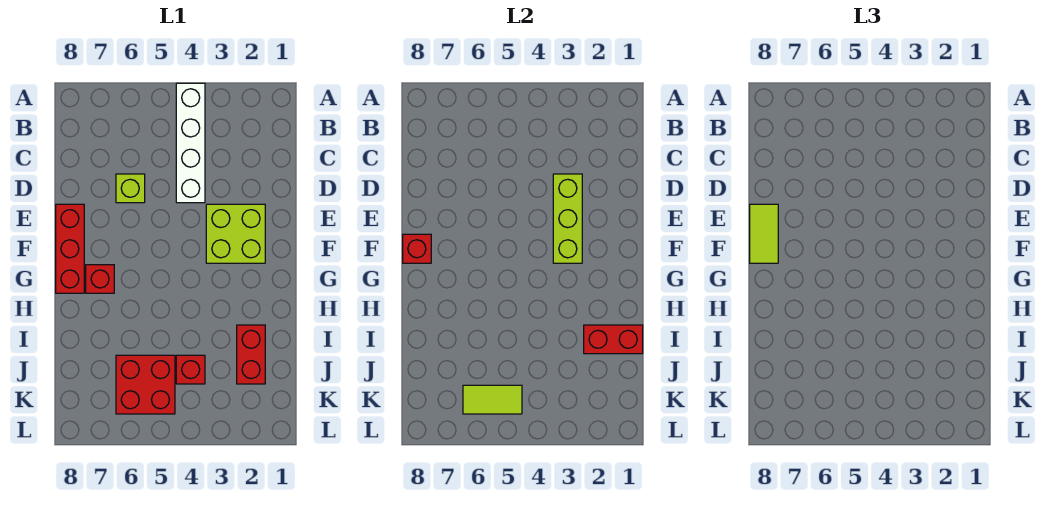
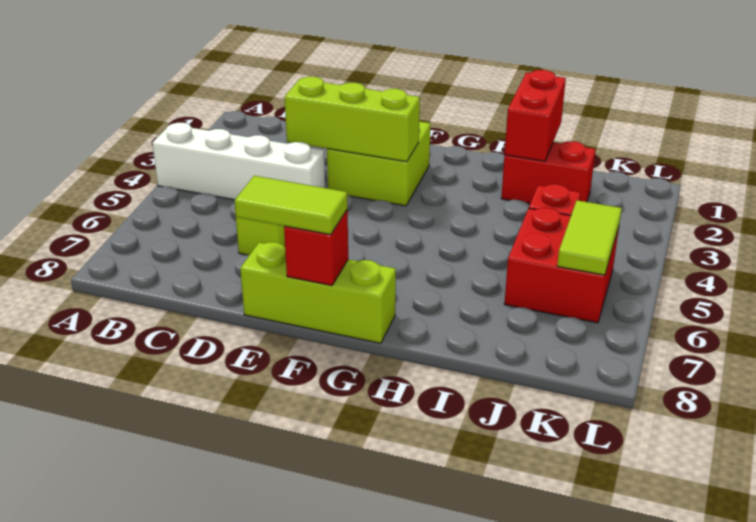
red brick E8:G8 level 1 -> lime brick E8:G8 level 1
red brick G7 level 1 -> none

